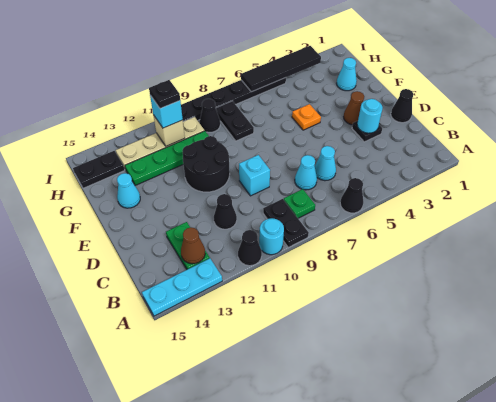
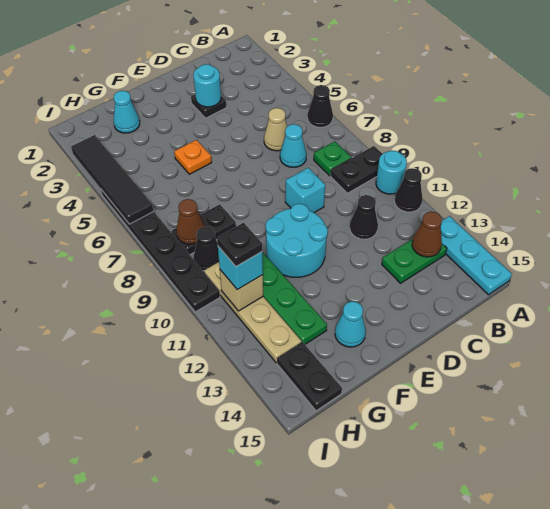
cyan cone C6 level 1 -> tan cone C6 level 1
black cone D1 level 1 -> none
brown cone E3 level 1 -> brown cone H8 level 2
black round brick E10:F11 level 1 -> cyan round brick E10:F11 level 1

